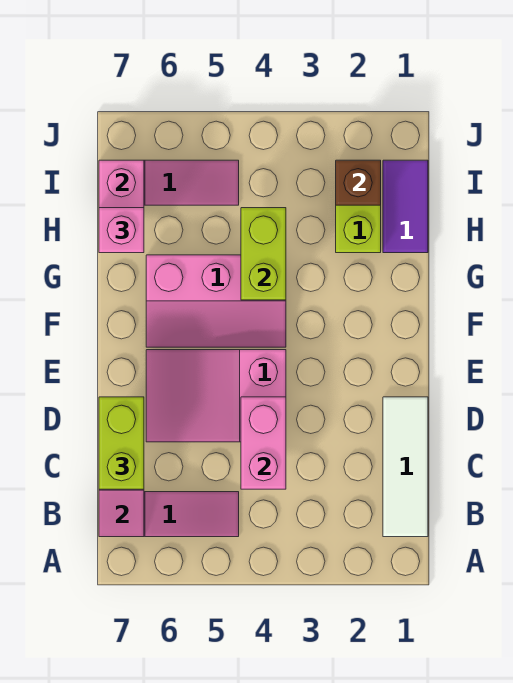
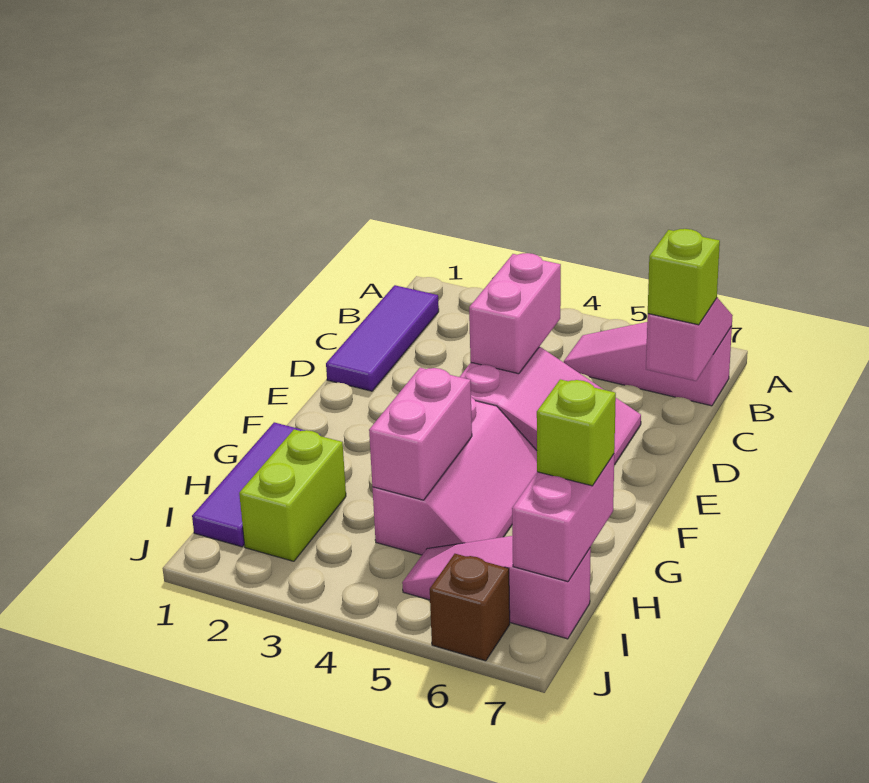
white tile B1:D1 level 1 -> purple tile B1:D1 level 1
lime brick C7:D7 level 3 -> lime brick C7 level 3
pink slope F4:G6 level 1 top G -> pink slope F4:H5 level 1 top 4
lime brick G4:H4 level 2 -> pink brick G4:H4 level 2
purple tile H1:I1 level 1 -> purple tile G1:I1 level 1
pink brick H7 level 3 -> lime brick H7 level 3
brown brick I2 level 2 -> brown brick J6 level 1

